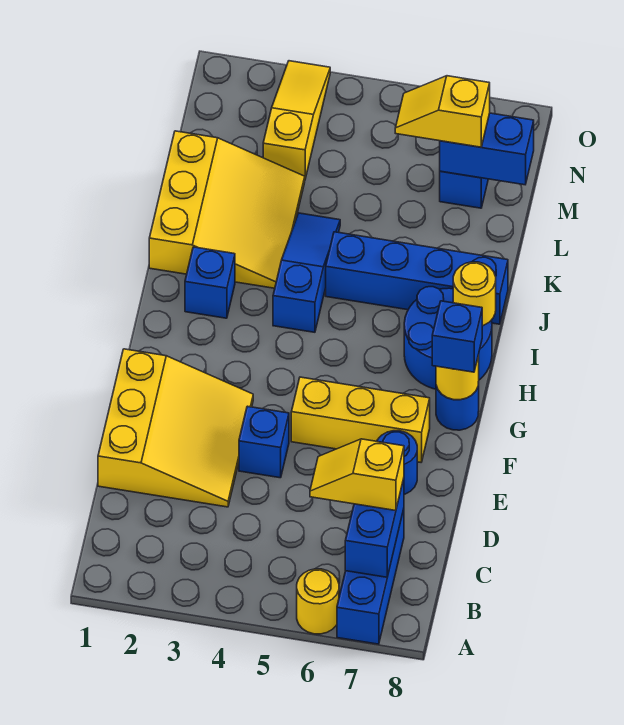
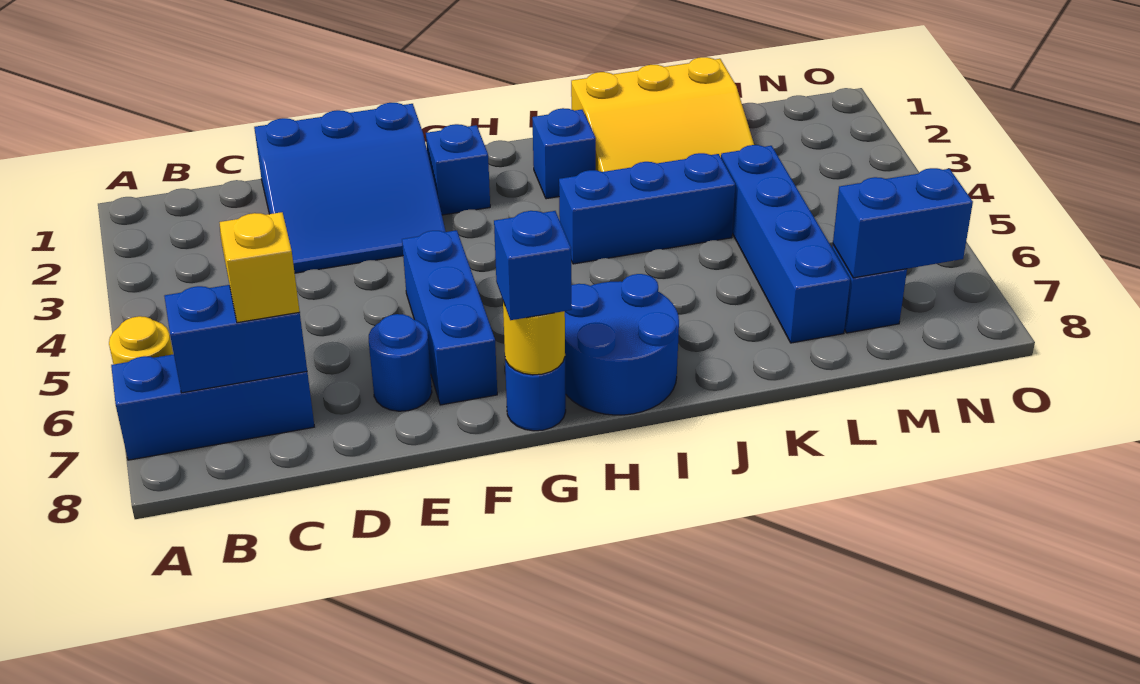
yellow slope D1:F3 level 1 top 1 -> blue slope D1:F3 level 1 top 1
blue brick E4 level 1 -> blue brick G2 level 1
yellow brick F5:F7 level 1 -> blue brick F5:F7 level 1
blue slope I4:K4 level 1 top I -> blue brick I4:K4 level 1
yellow round brick I8 level 2 -> none
blue brick J5:J8 level 1 -> blue brick L4:L7 level 1
yellow slope M3:O3 level 1 top M -> none
yellow slope M6:M7 level 3 top 7 -> none
blue brick M7:M8 level 2 -> blue brick M7:N7 level 2

